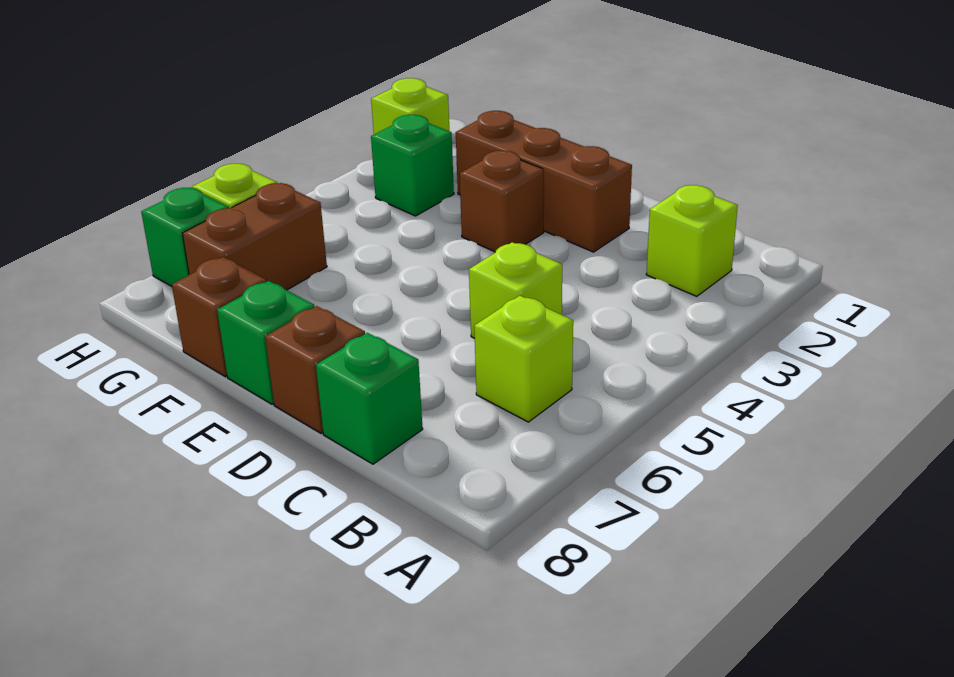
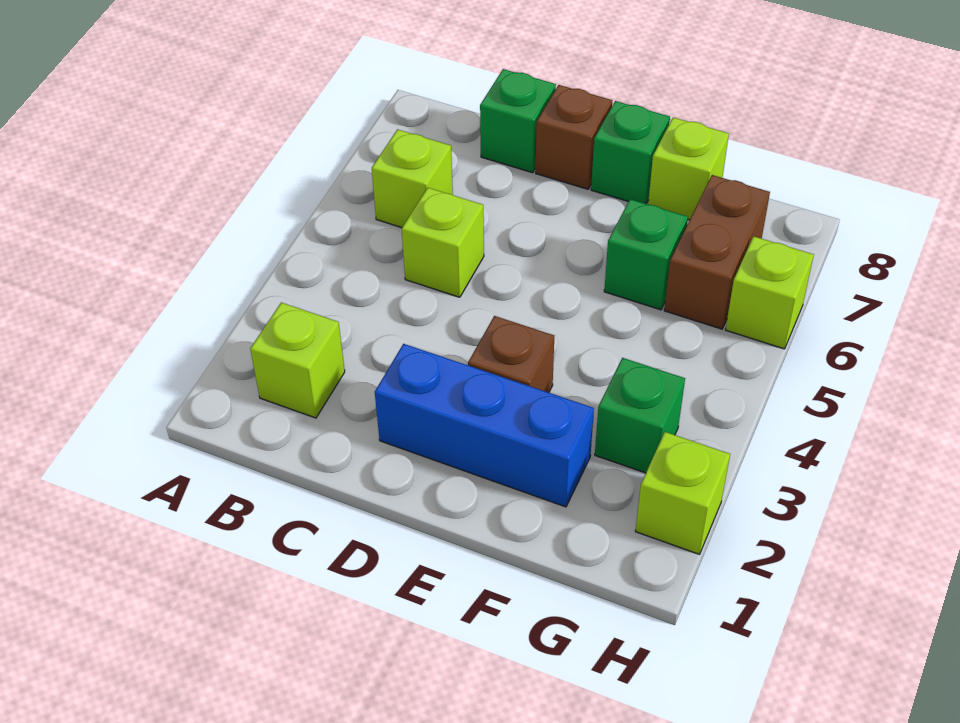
brown brick D2:F2 level 1 -> blue brick D2:F2 level 1
brown brick F8 level 1 -> lime brick F8 level 1
green brick H7 level 1 -> green brick F6 level 1

